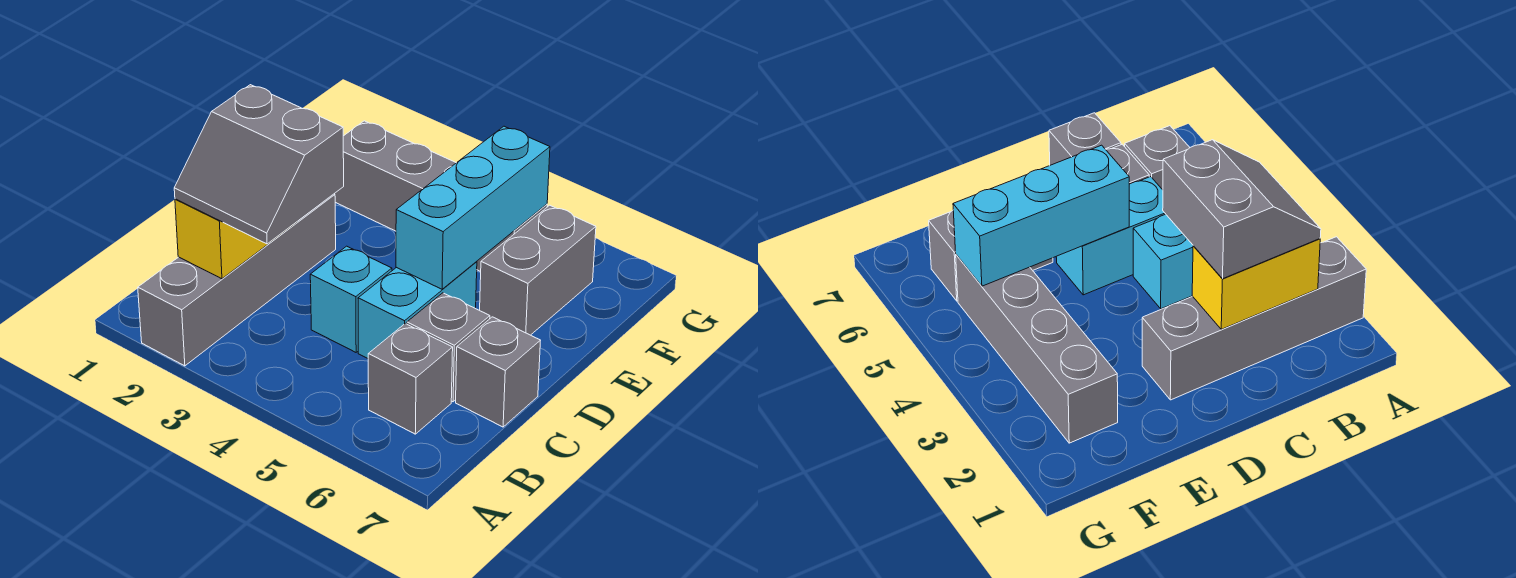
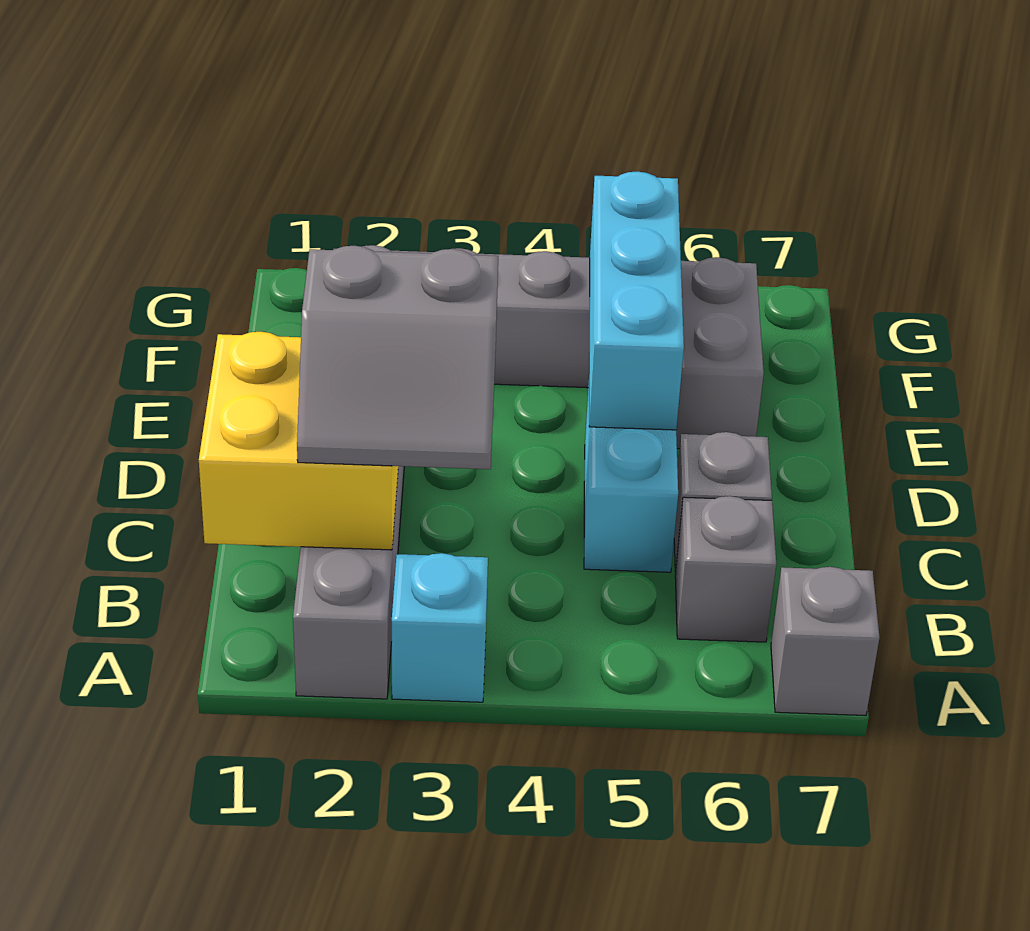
yellow brick B2:C2 level 2 -> yellow brick B1:C2 level 2
cyan brick C4 level 1 -> cyan brick A3 level 1
grey brick C7 level 1 -> grey brick A7 level 1

